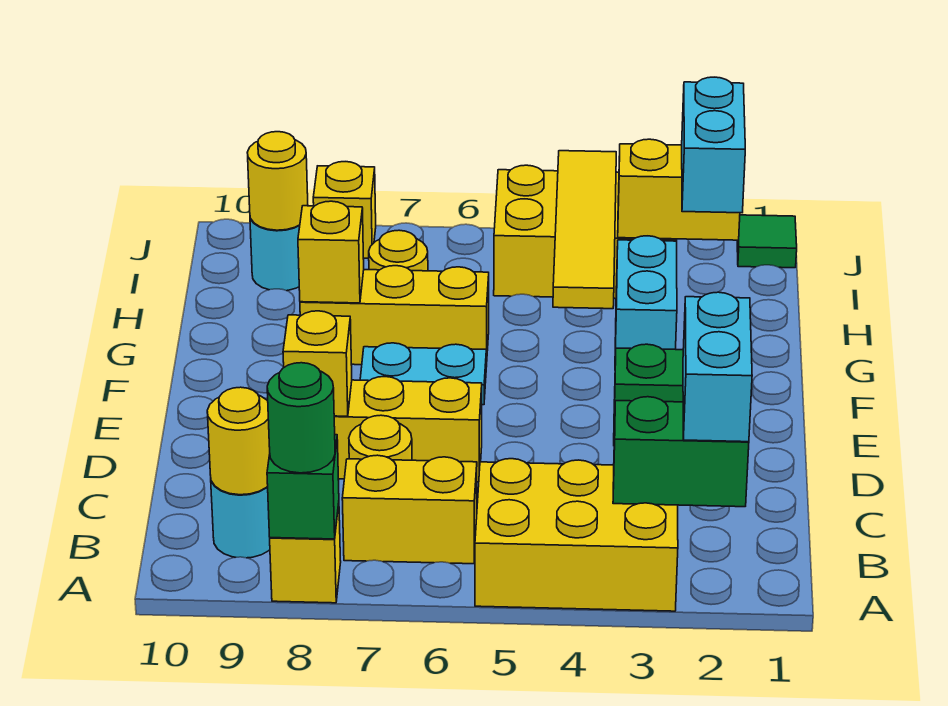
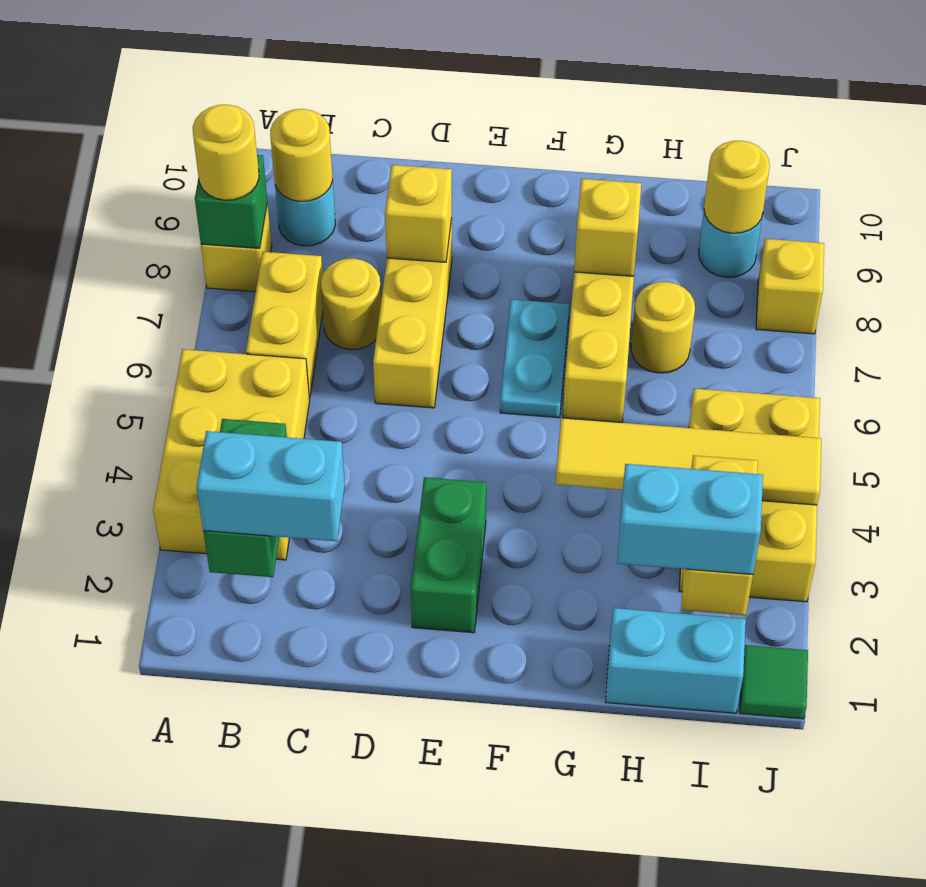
green round brick A8 level 3 -> yellow round brick A8 level 3
cyan brick G3:H3 level 1 -> cyan brick H1:I1 level 1

